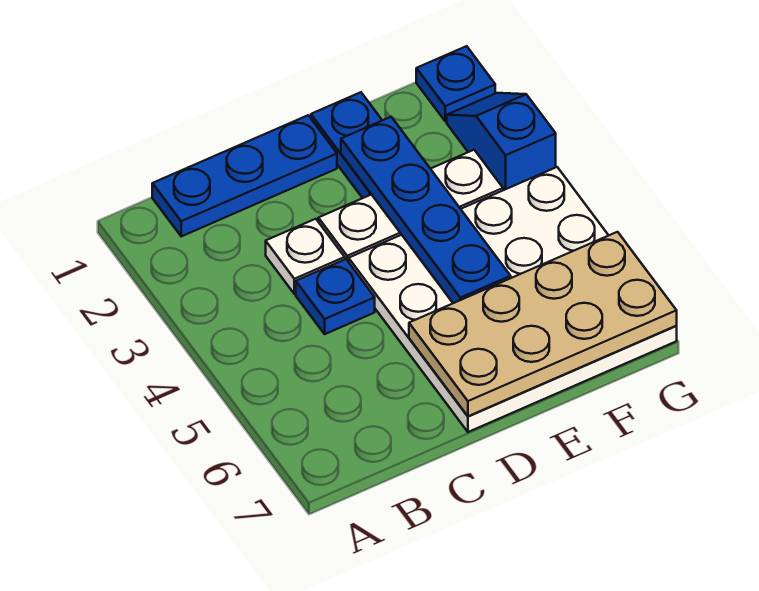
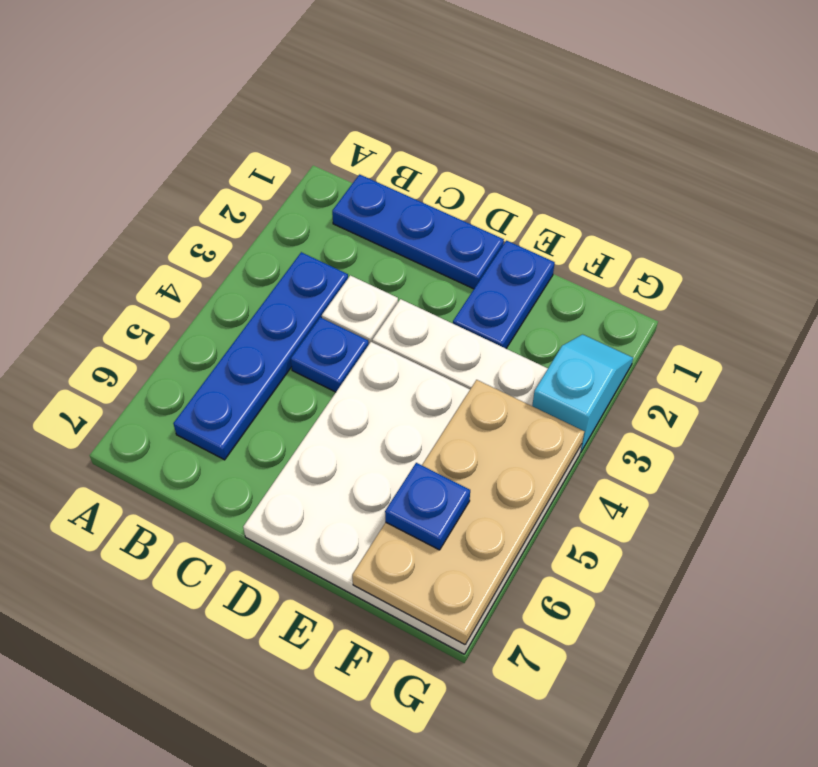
tan plate D6:G7 level 2 -> tan plate F4:G7 level 2
blue plate E2:E5 level 2 -> blue plate B3:B6 level 1
blue plate G1 level 1 -> blue plate F6 level 3
blue slope G2:G3 level 1 top 3 -> cyan slope G2:G3 level 1 top 3

